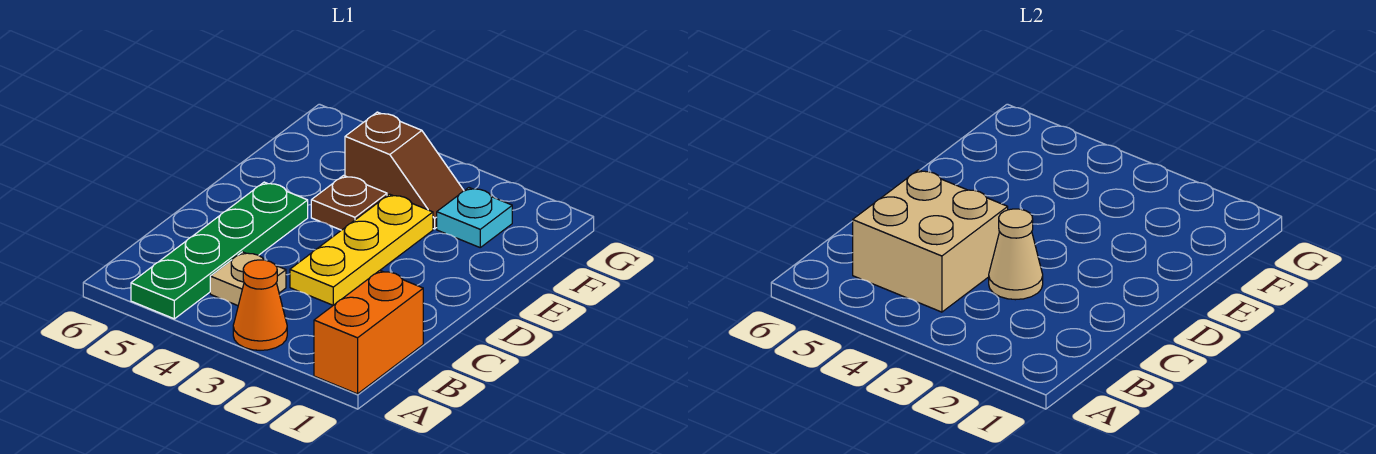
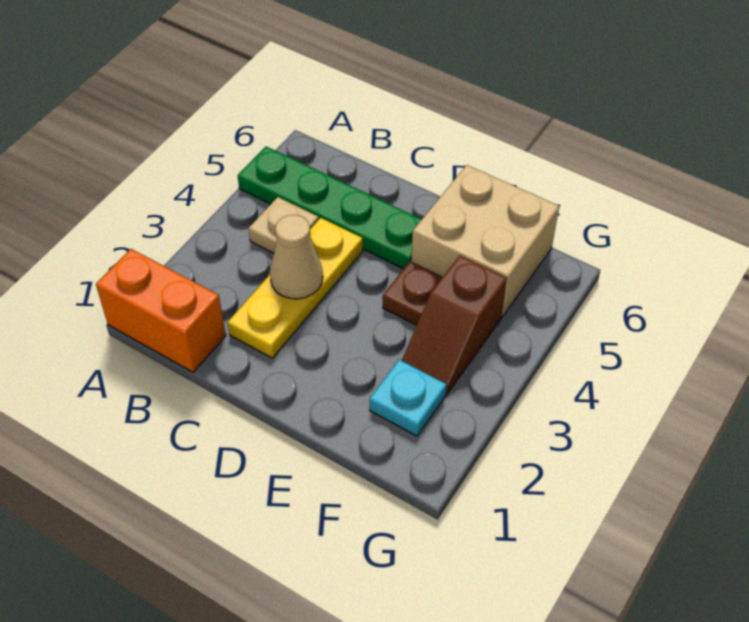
orange cone A3 level 1 -> none
tan brick B4:C5 level 2 -> tan brick E5:F6 level 1
yellow plate C3:E3 level 1 -> yellow plate C2:C4 level 1

